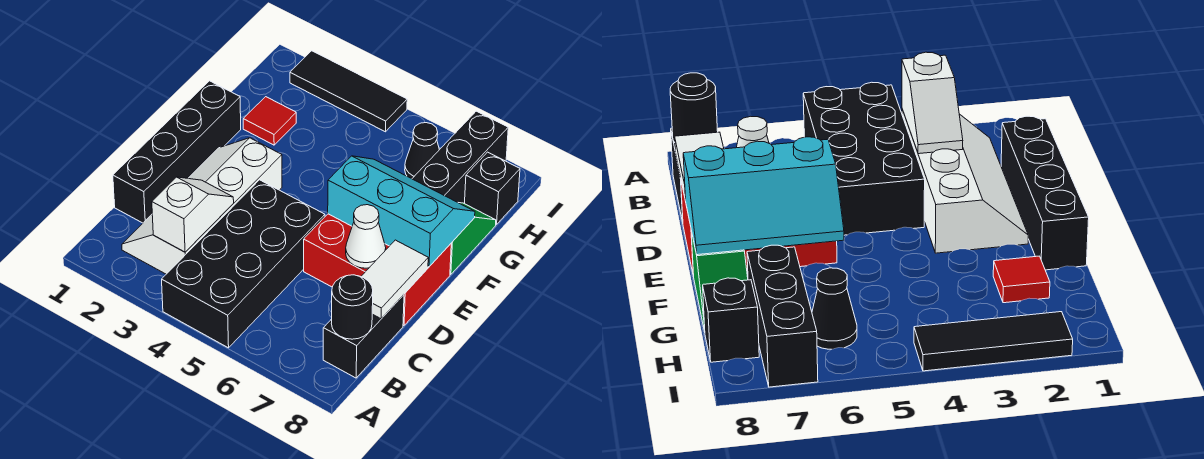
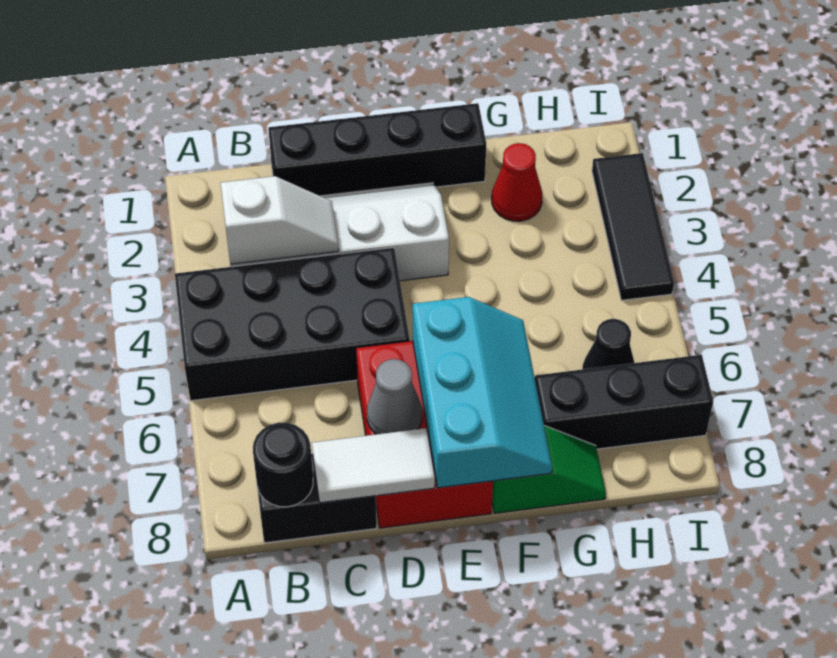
white cone D7 level 2 -> grey cone D7 level 2
red tile G2 level 1 -> red cone G2 level 1
black brick H8 level 1 -> none

